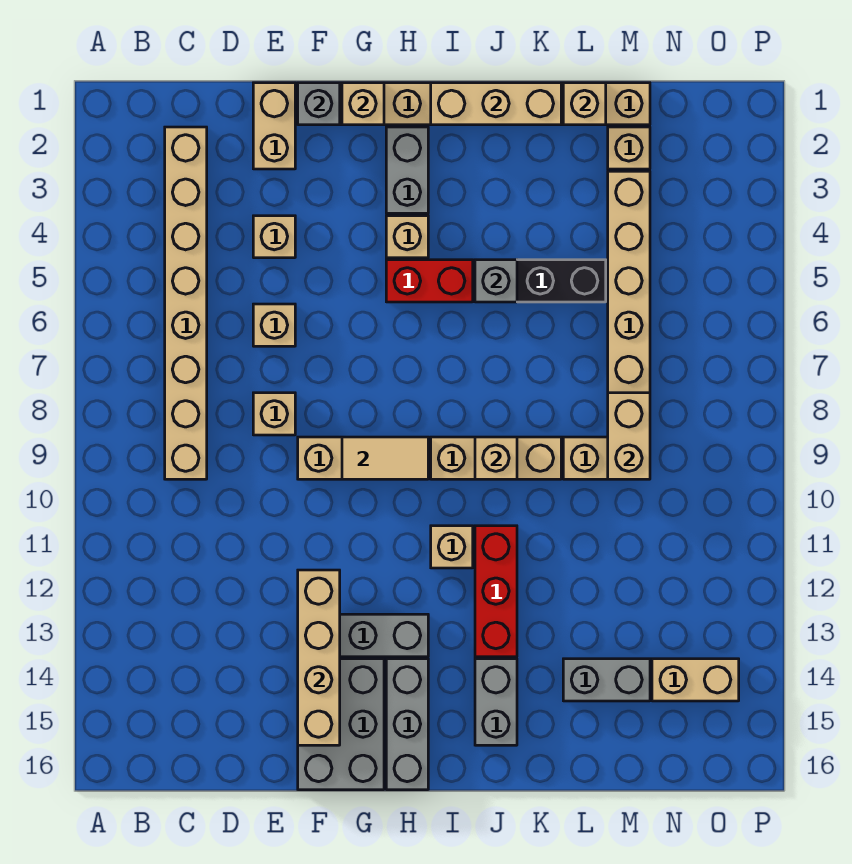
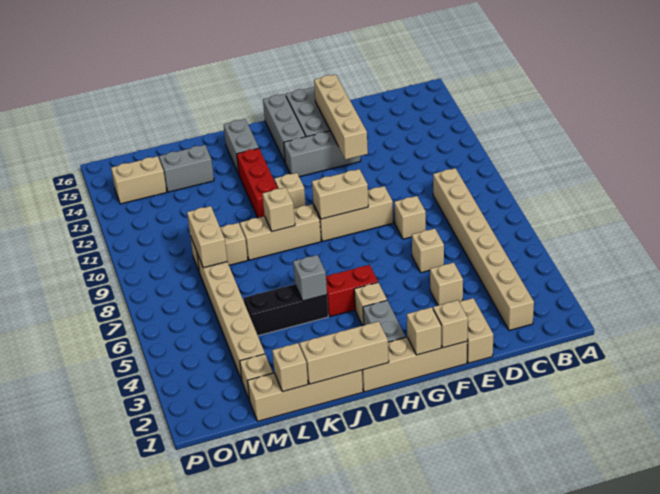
grey brick F1 level 2 -> tan brick F1 level 2
tan tile G9:H9 level 2 -> tan brick G9:H9 level 2

